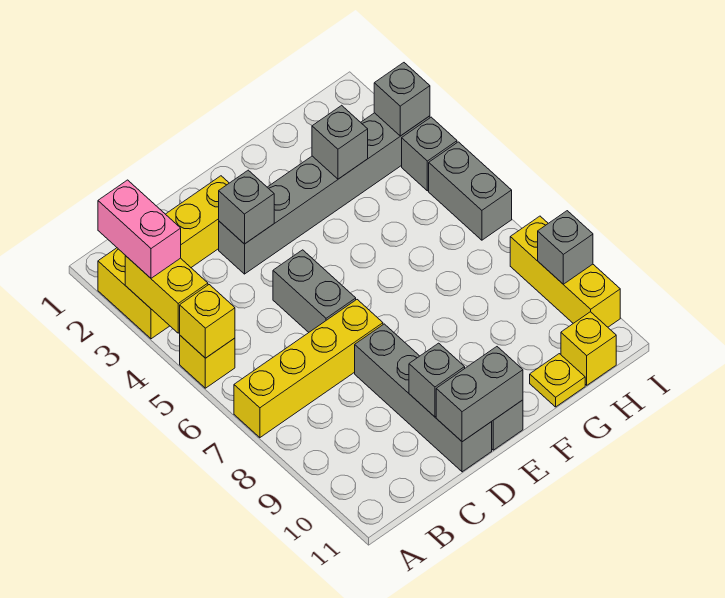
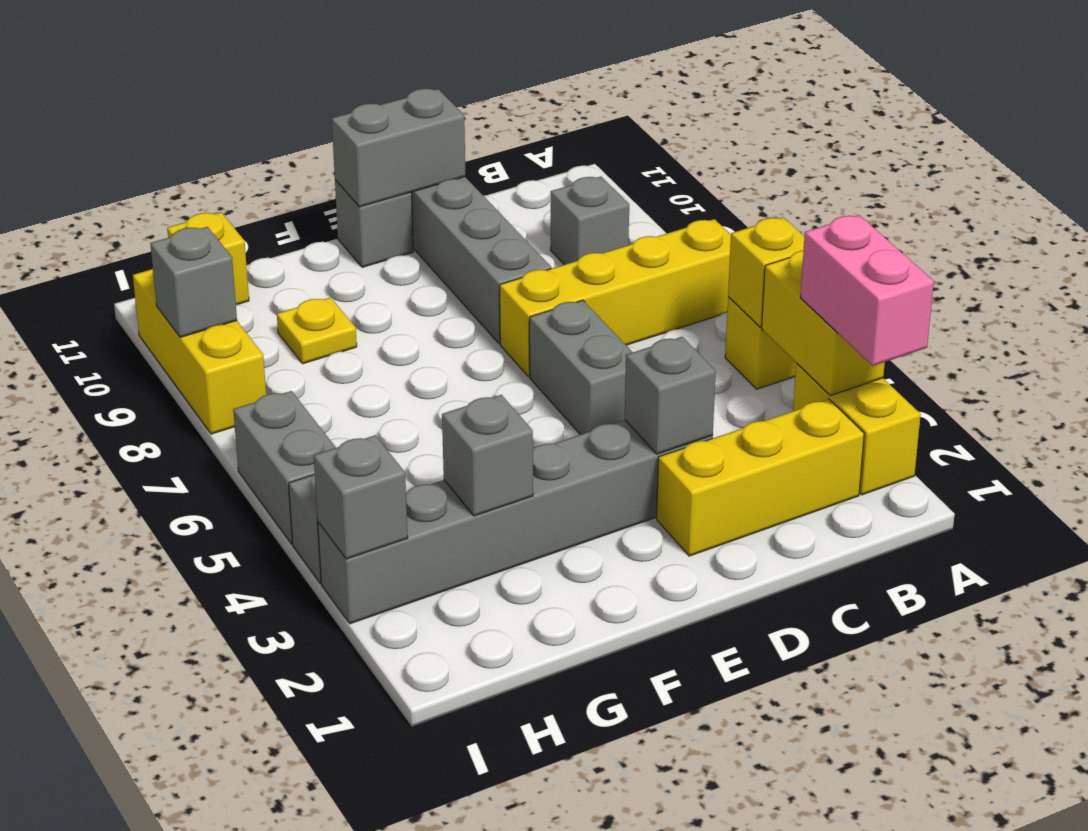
grey brick D10 level 2 -> grey brick B9 level 1
yellow plate G11 level 1 -> yellow plate G9 level 1

